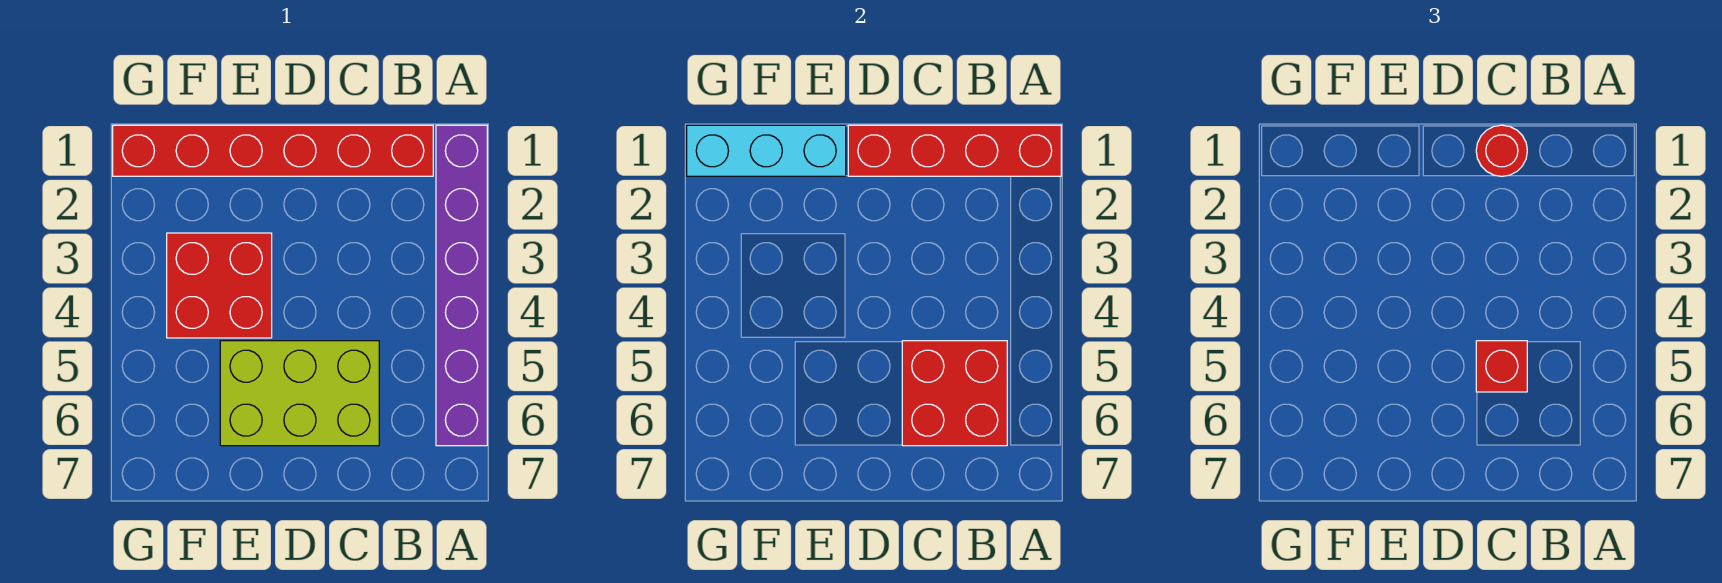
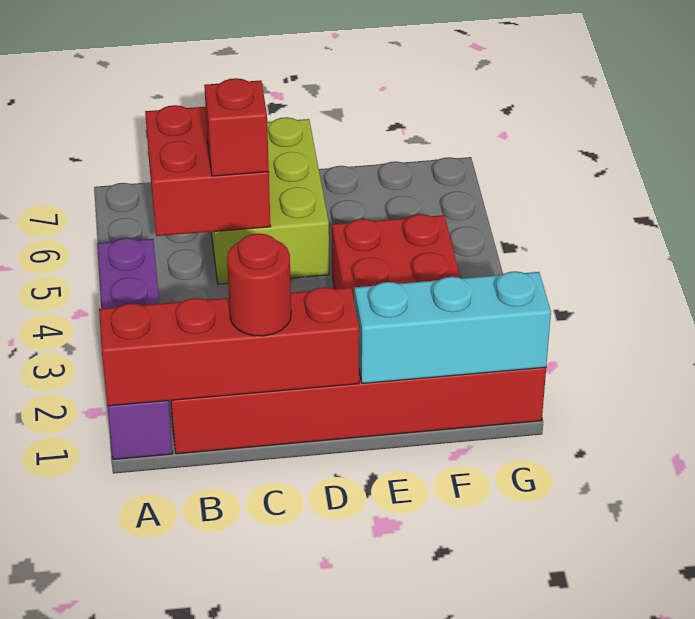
purple brick A1:A6 level 1 -> purple brick A1:A4 level 1
lime brick C5:E6 level 1 -> lime brick C5:D7 level 1

